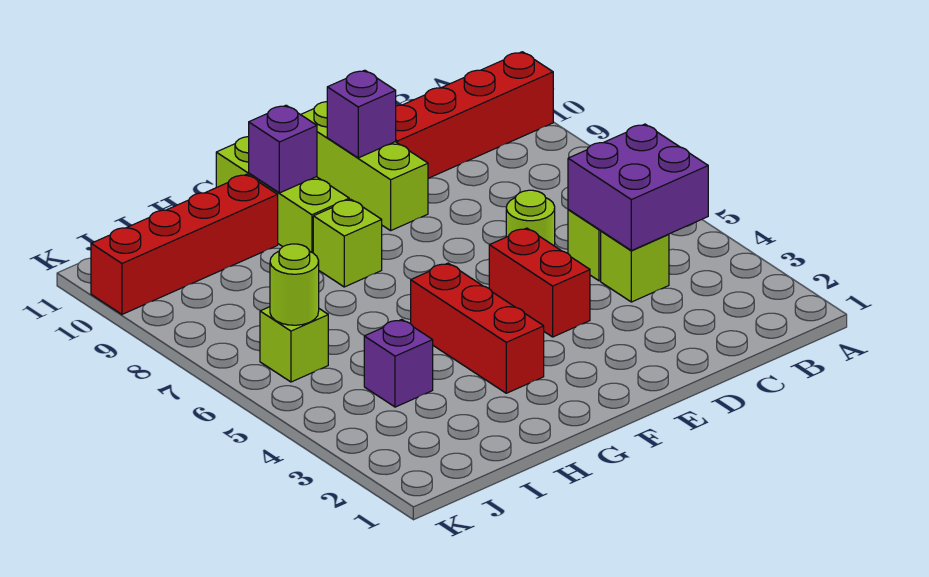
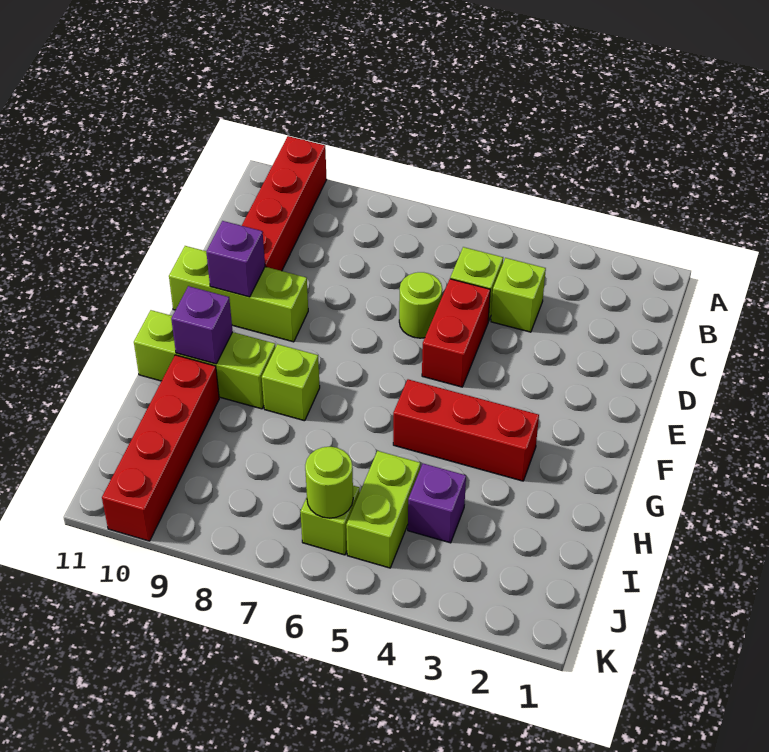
purple brick B4:C5 level 2 -> none
red brick E4:E5 level 1 -> red brick D5:E5 level 1
none -> lime brick I5:J5 level 1

